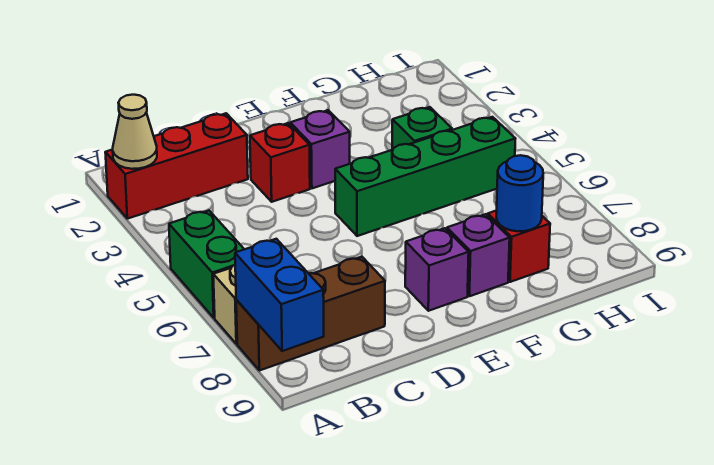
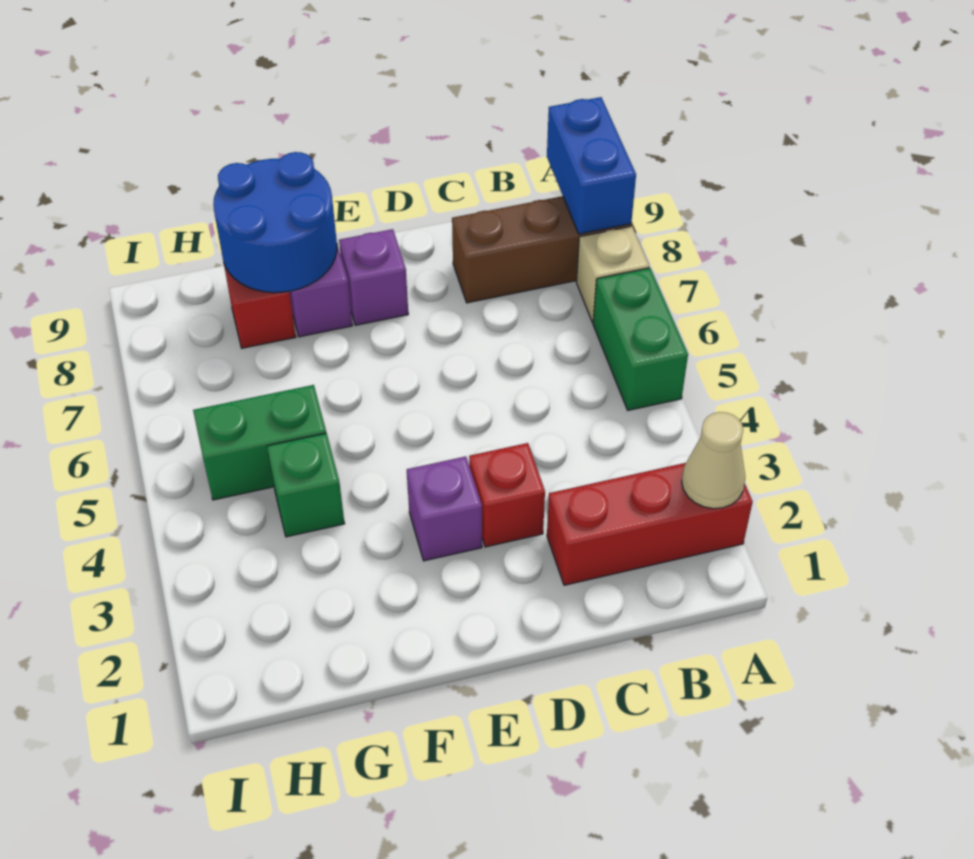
green brick E5:H5 level 1 -> green brick G5:H5 level 1
blue round brick G8 level 2 -> blue round brick F8:G9 level 2

